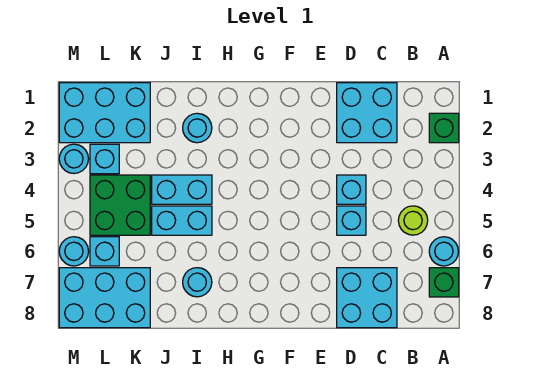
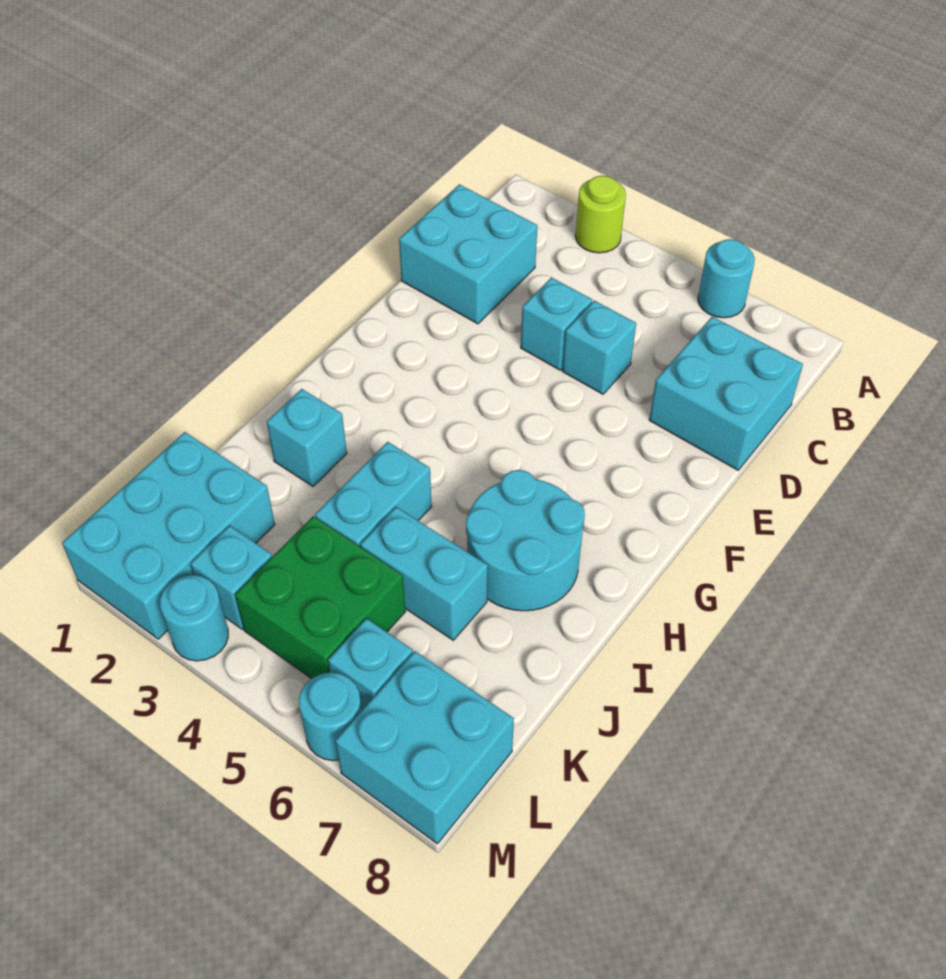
green brick A2 level 1 -> none
green brick A7 level 1 -> none
lime round brick B5 level 1 -> lime round brick A3 level 1
cyan round brick I2 level 1 -> cyan brick I2 level 1
cyan brick I5:J5 level 1 -> cyan brick J5:J6 level 1
cyan round brick I7 level 1 -> cyan round brick H6:I7 level 1
cyan brick K7:M8 level 1 -> cyan brick L7:M8 level 1

